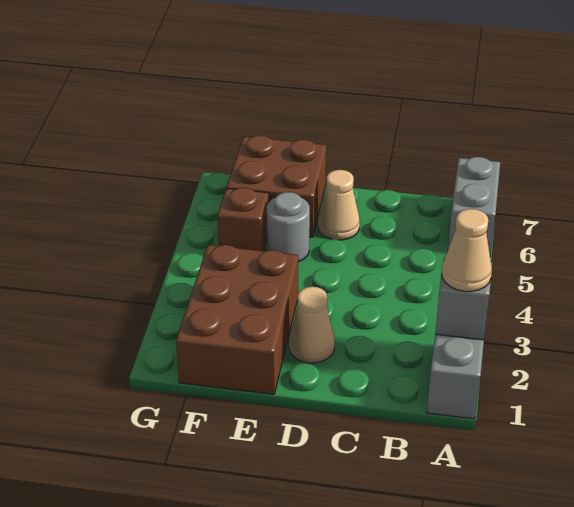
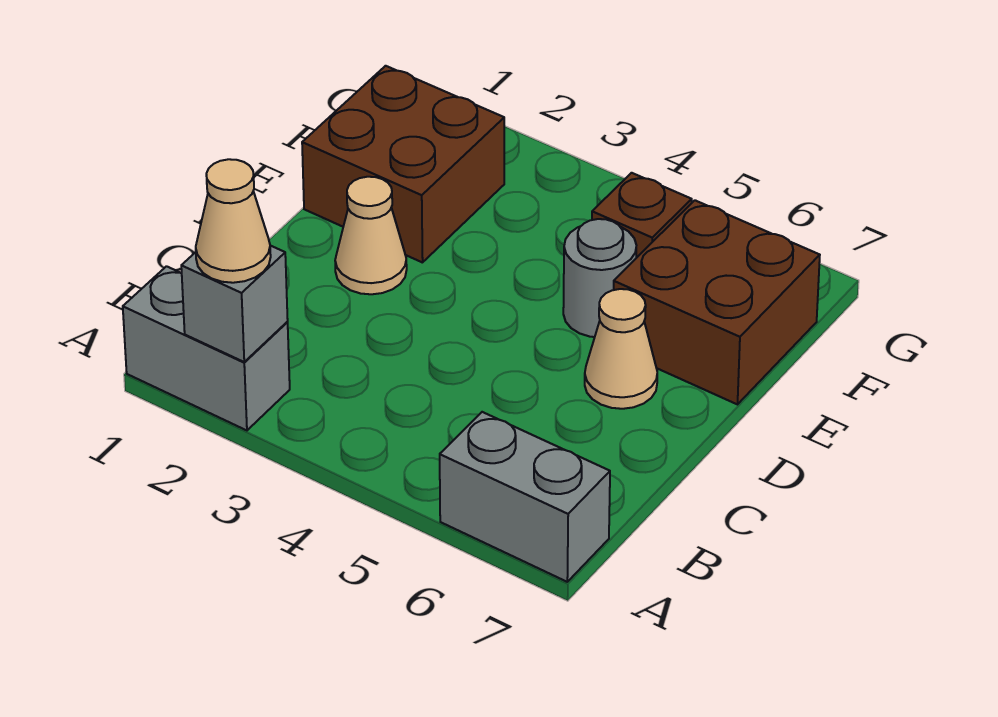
brown brick E1:F3 level 1 -> brown brick E1:F2 level 1

